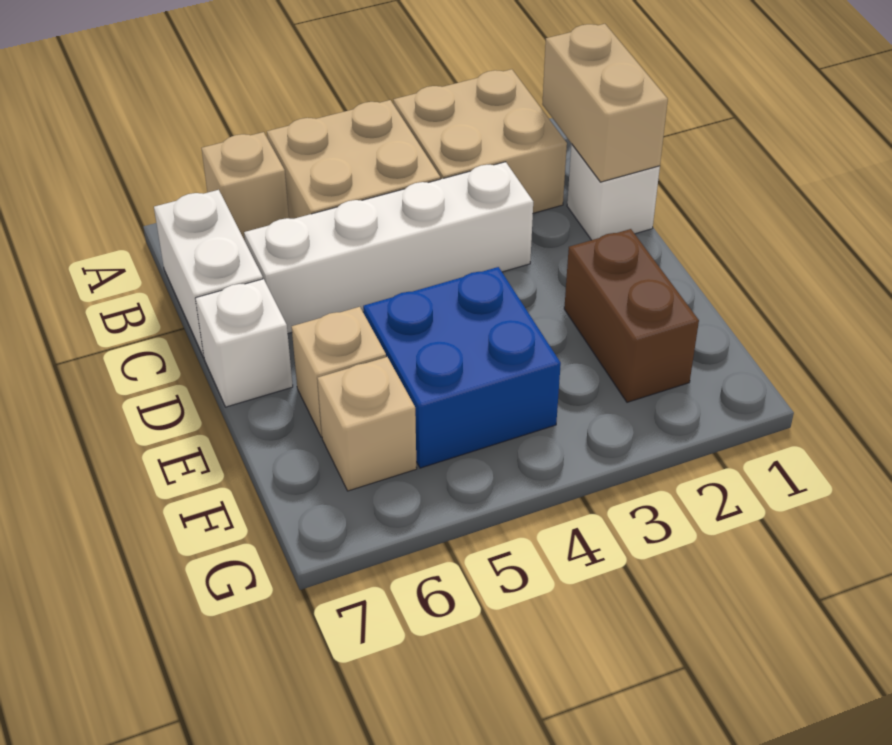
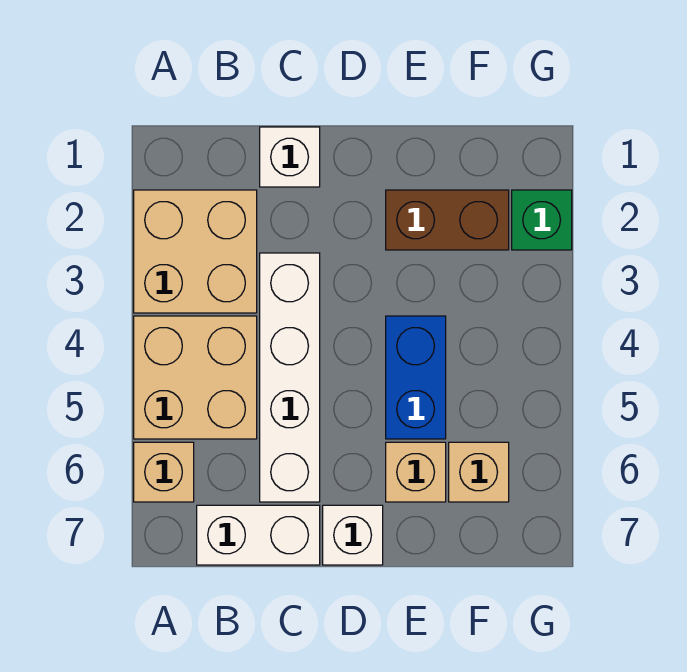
tan brick B1:C1 level 2 -> none
blue brick E4:F5 level 1 -> blue brick E4:E5 level 1
none -> green brick G2 level 1

